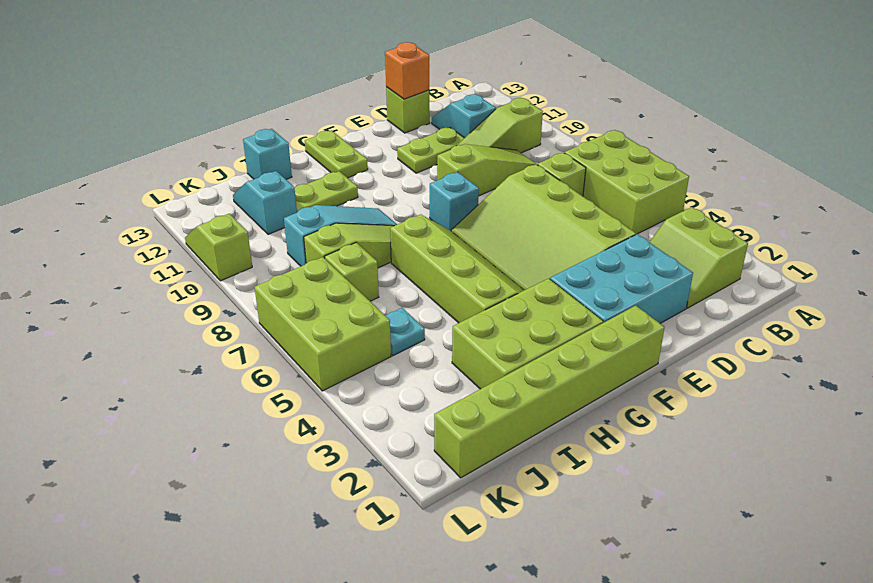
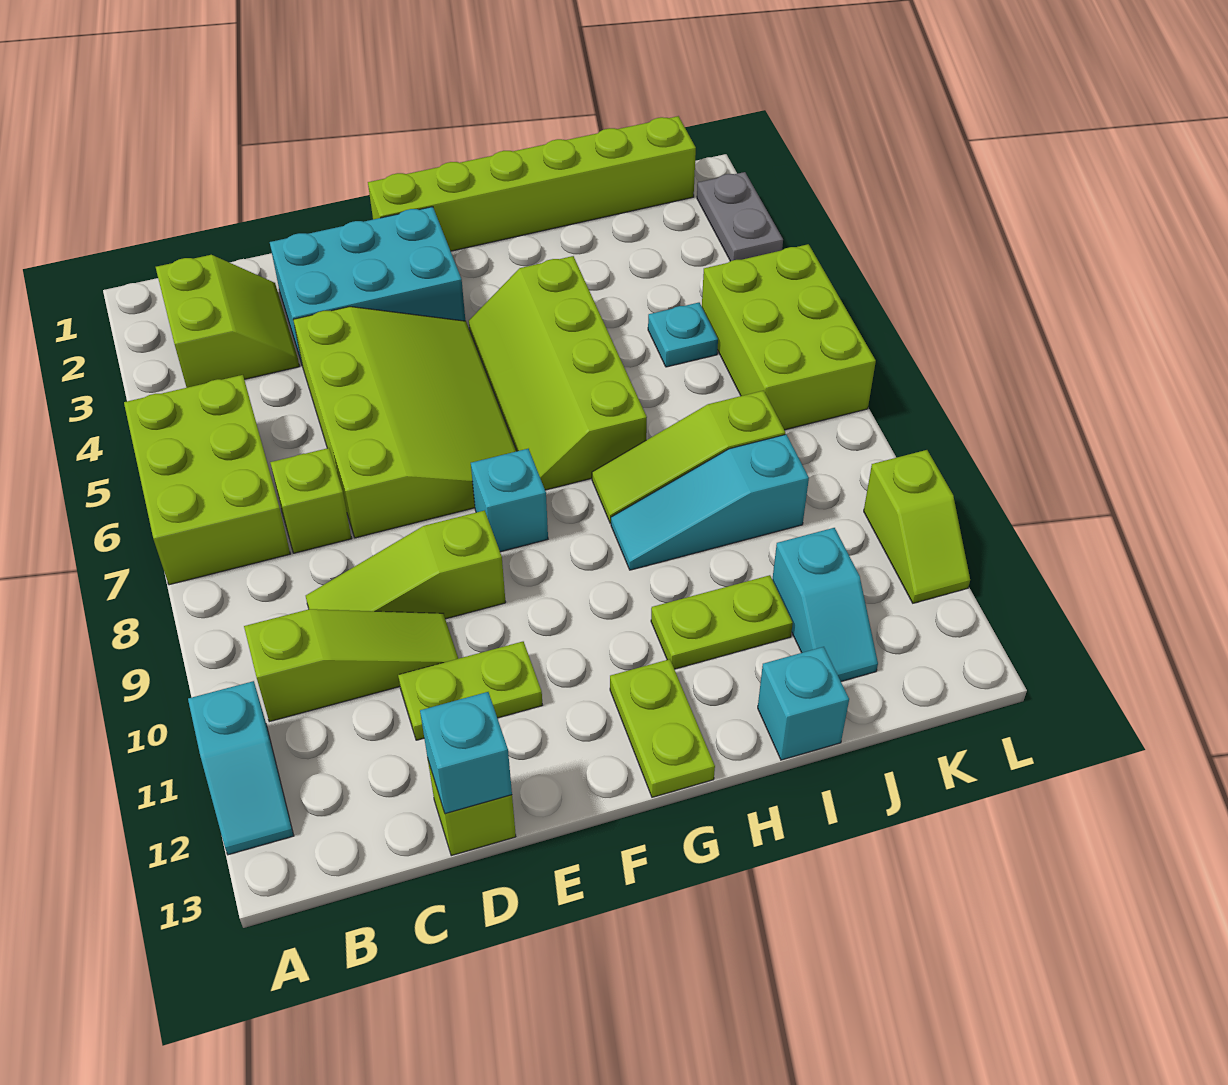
cyan slope C11:C12 level 1 top 11 -> cyan slope A11:A12 level 1 top 11
orange brick D13 level 2 -> cyan brick D13 level 2
lime brick G2:I3 level 1 -> none
lime brick J7 level 1 -> none
none -> grey plate L2:L3 level 1

